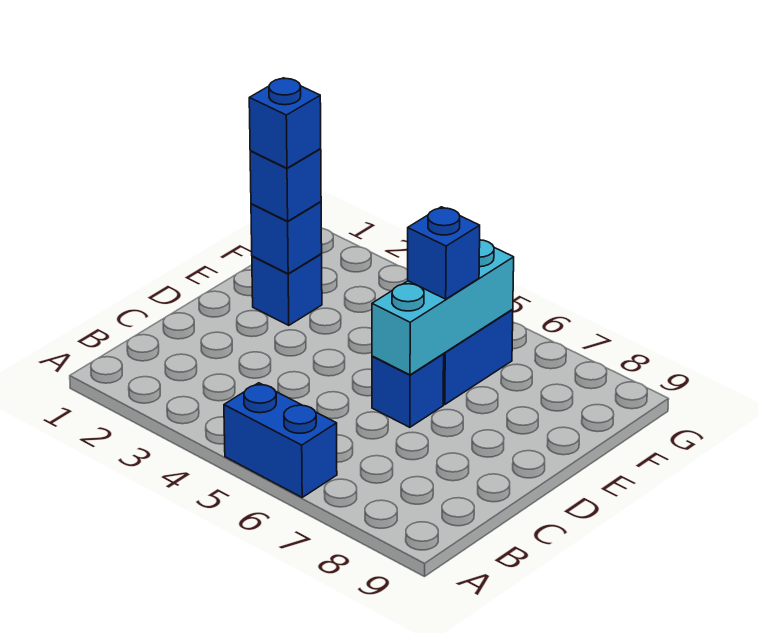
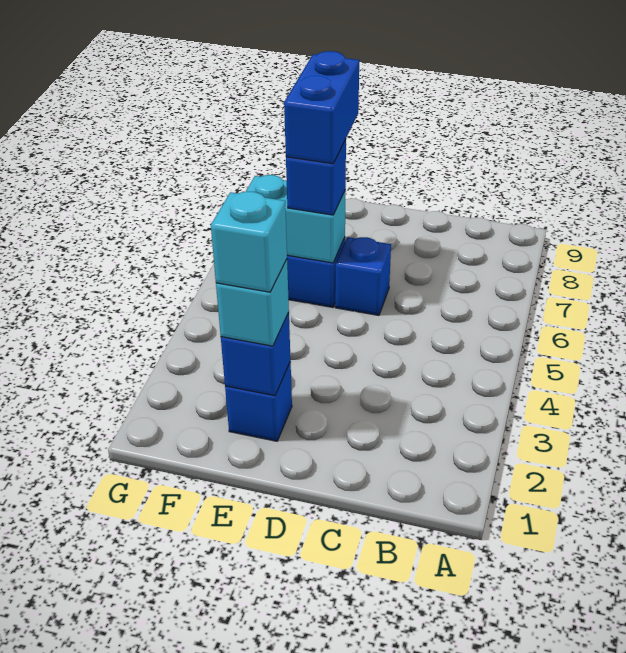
blue brick A5:A6 level 1 -> blue brick E6:E7 level 4
cyan brick D6:F6 level 2 -> cyan brick E6:F6 level 2
blue brick E2 level 3 -> cyan brick E2 level 3
blue brick E2 level 4 -> cyan brick E2 level 4

